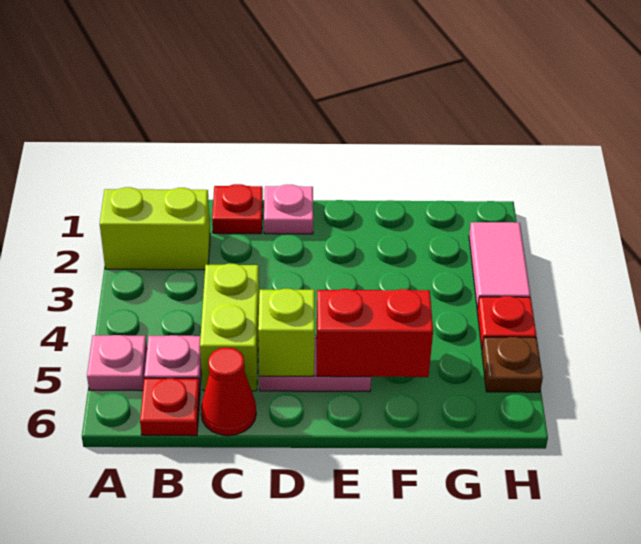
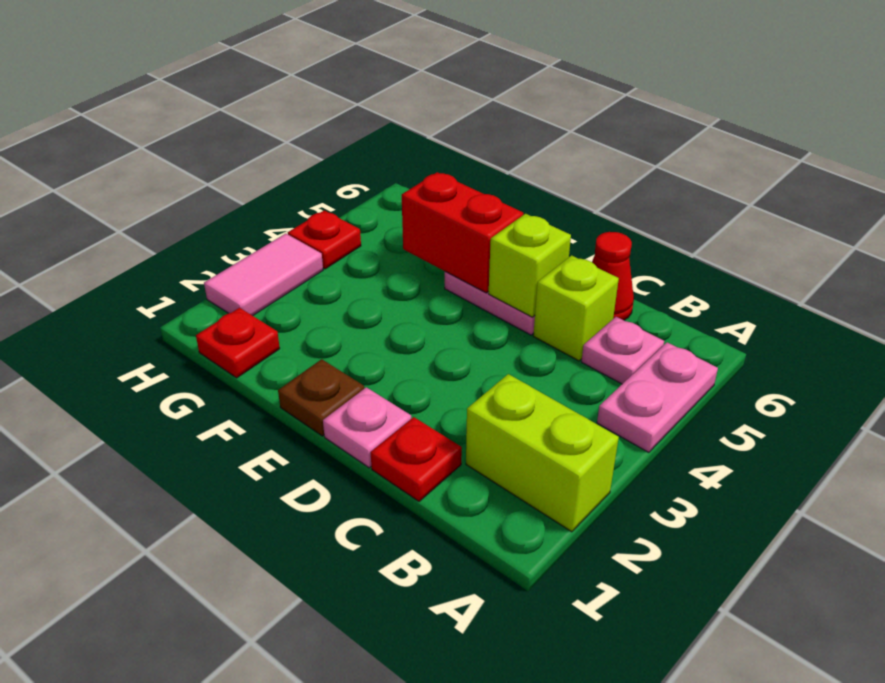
pink plate A5 level 1 -> pink plate A4:A5 level 1
red plate B6 level 1 -> red plate G1 level 1
lime brick C4:C5 level 1 -> lime brick C5 level 1
brown plate H5 level 1 -> brown plate E1 level 1

